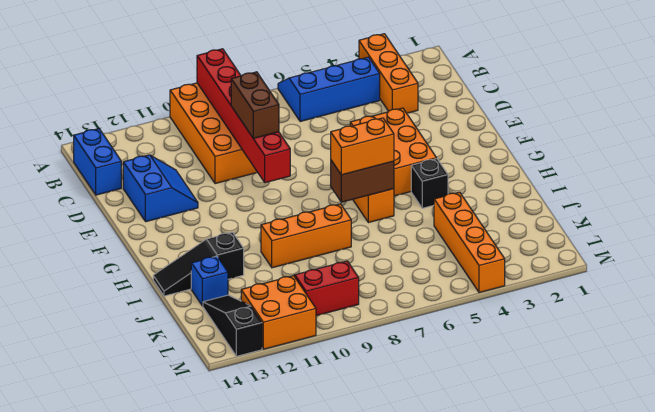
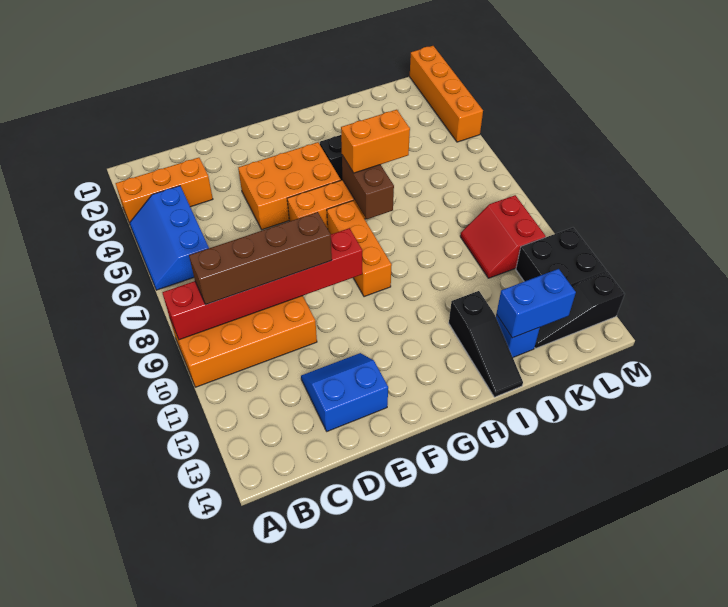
blue brick B14:C14 level 1 -> blue brick J13:K13 level 2
brown brick D9:E9 level 3 -> brown brick B9:E9 level 3
orange brick H6:H7 level 3 -> orange brick H6:I6 level 3
orange brick I8:I10 level 1 -> orange brick G7:G9 level 1
orange brick J4:M4 level 1 -> orange brick M1:M4 level 1
orange brick L11:M12 level 1 -> black brick L11:M12 level 1

